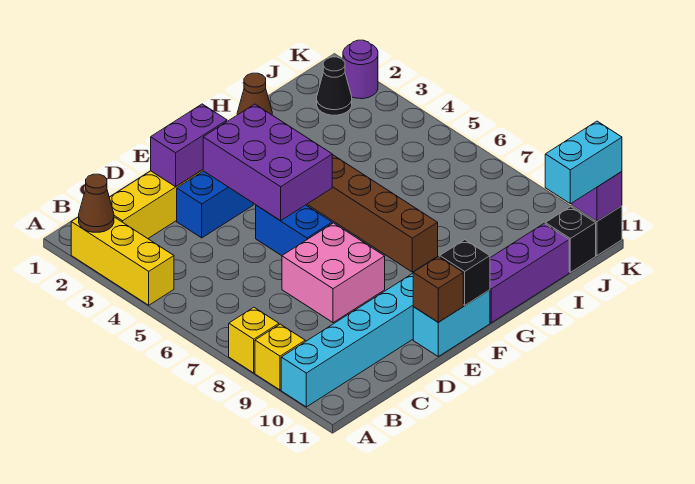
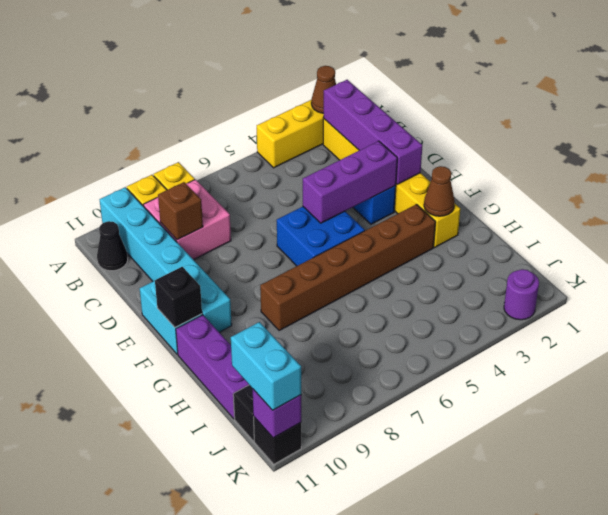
purple brick D2:E2 level 2 -> purple brick B2:E2 level 2
pink brick D7:E8 level 1 -> pink brick B8:C9 level 1
purple brick E3:F5 level 2 -> purple brick E3:E5 level 2
blue brick E5:E6 level 1 -> blue brick E5:F6 level 1
brown brick E11 level 2 -> brown brick C9 level 2
black cone J2 level 1 -> black cone B11 level 1

